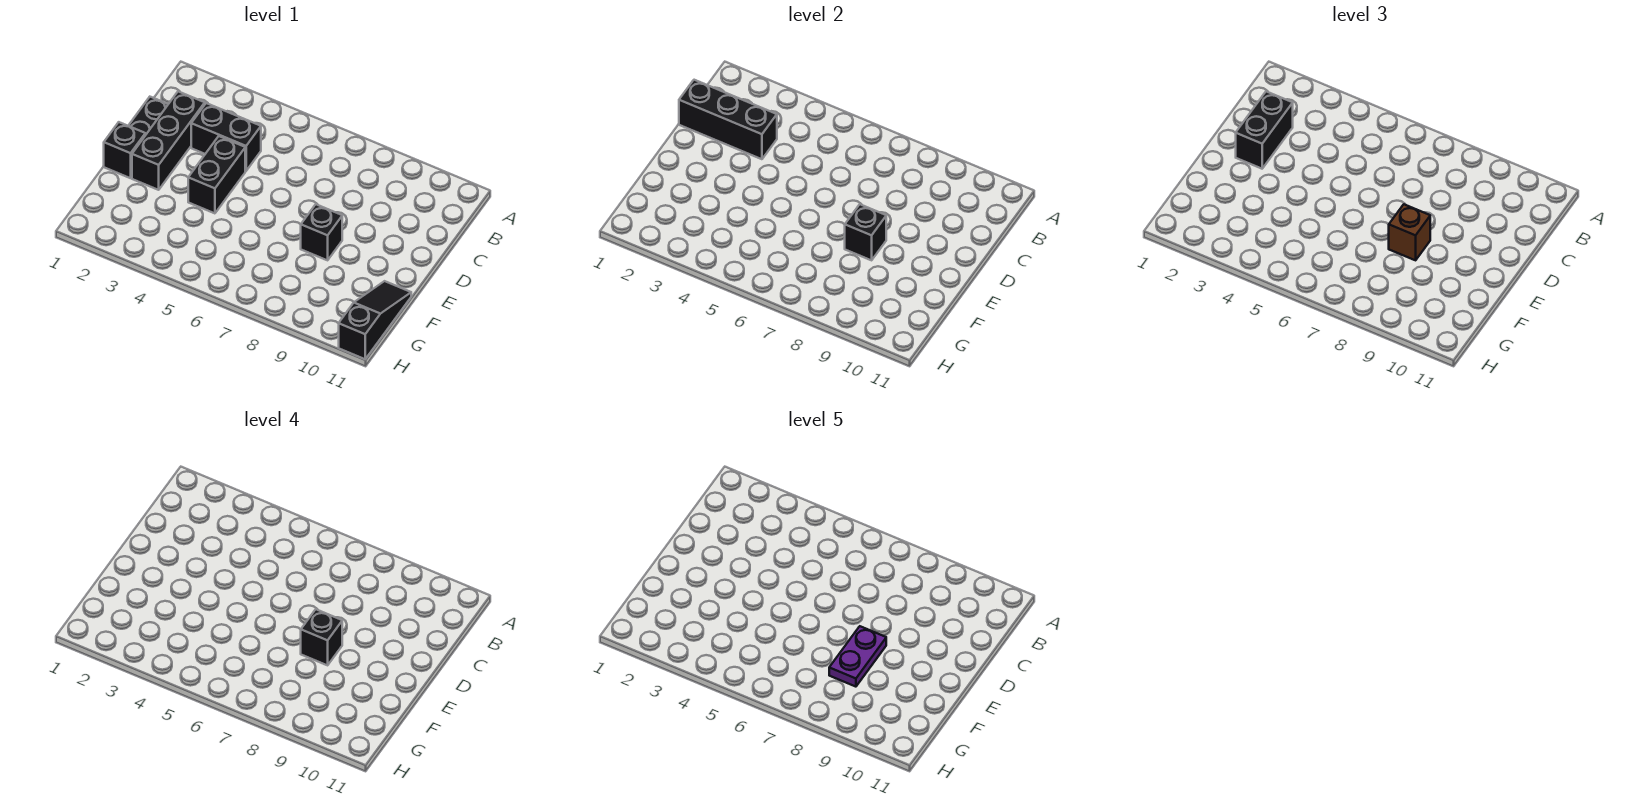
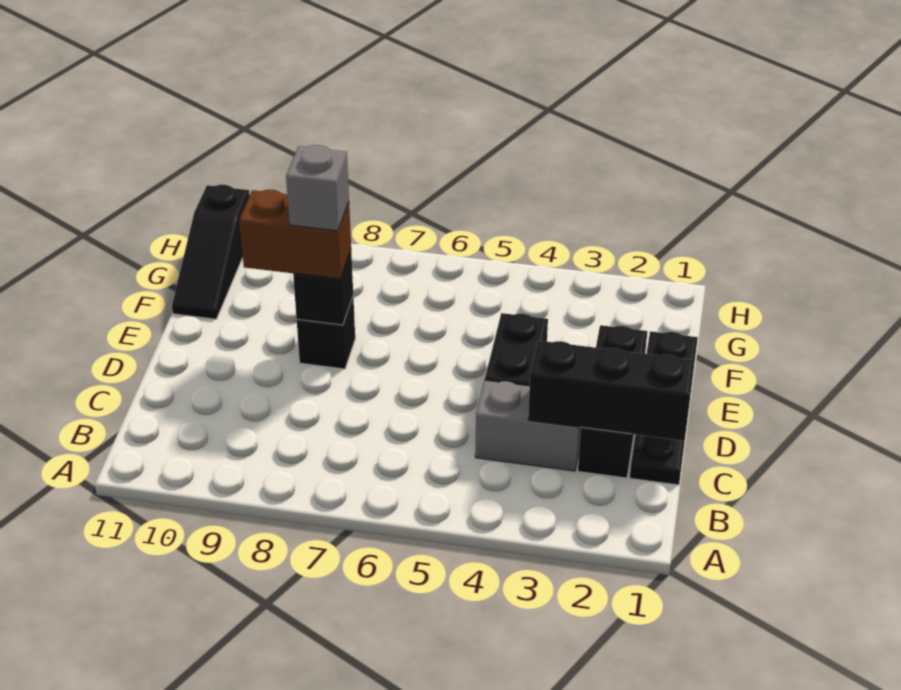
black brick C2:D2 level 3 -> none
black brick C3:C4 level 1 -> grey brick C3:C4 level 1
brown brick E8 level 3 -> brown brick E8:E9 level 3
black brick E8 level 4 -> grey brick E8 level 4
purple plate E8:F8 level 5 -> none

